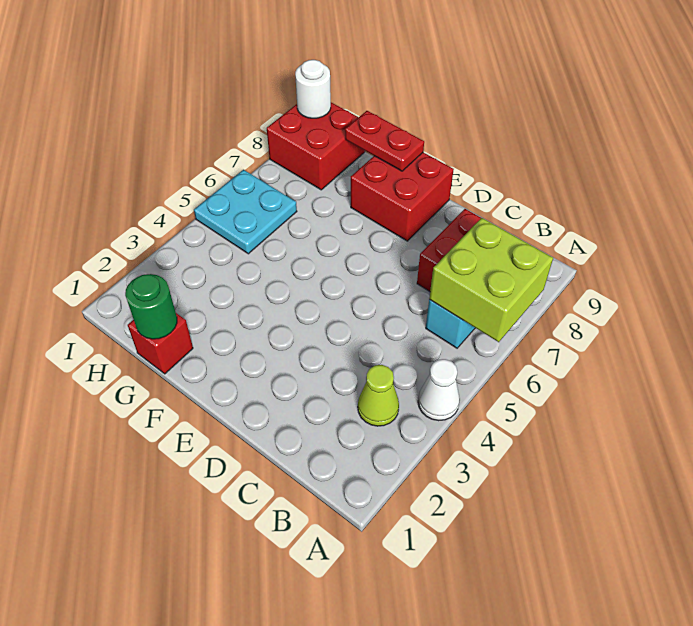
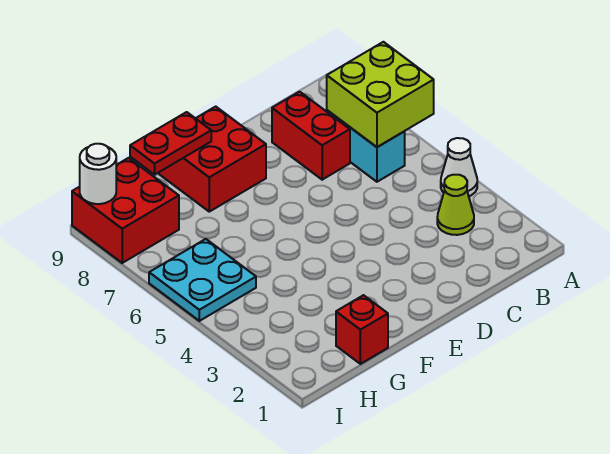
green round brick G1 level 2 -> none

